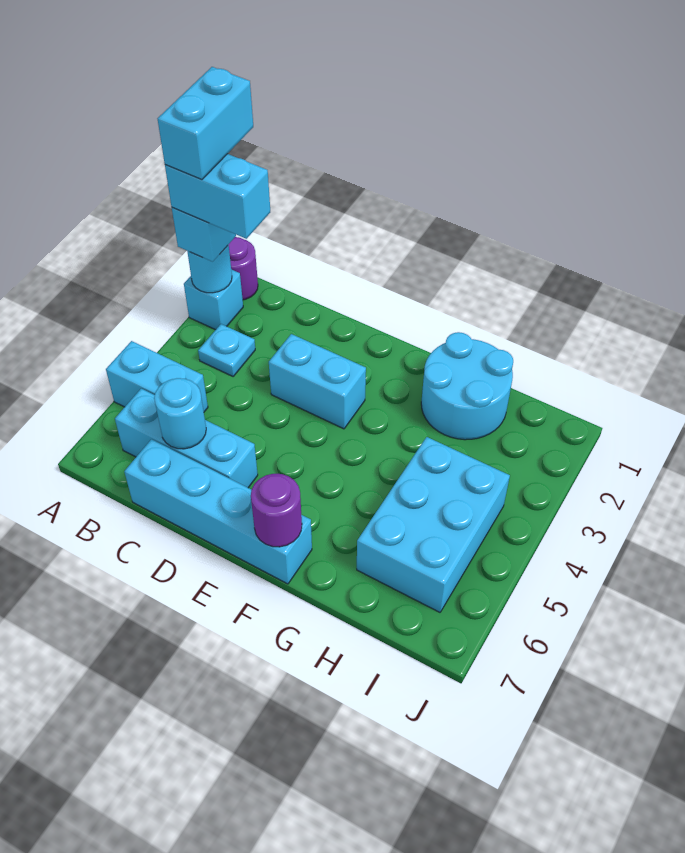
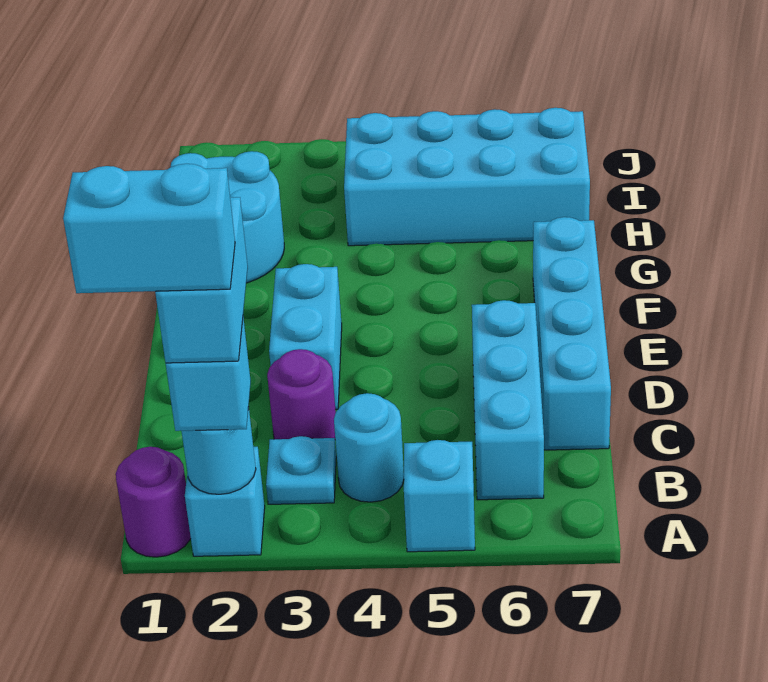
cyan brick A5:B5 level 1 -> cyan brick A5 level 1
cyan round brick C6 level 2 -> cyan round brick B4 level 1
purple round brick F7 level 2 -> purple round brick C3 level 1
cyan brick H4:I6 level 1 -> cyan brick H4:I7 level 1

